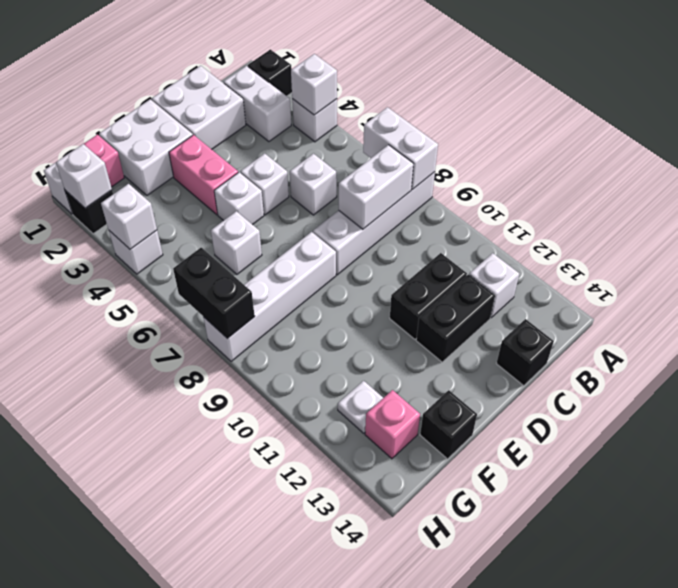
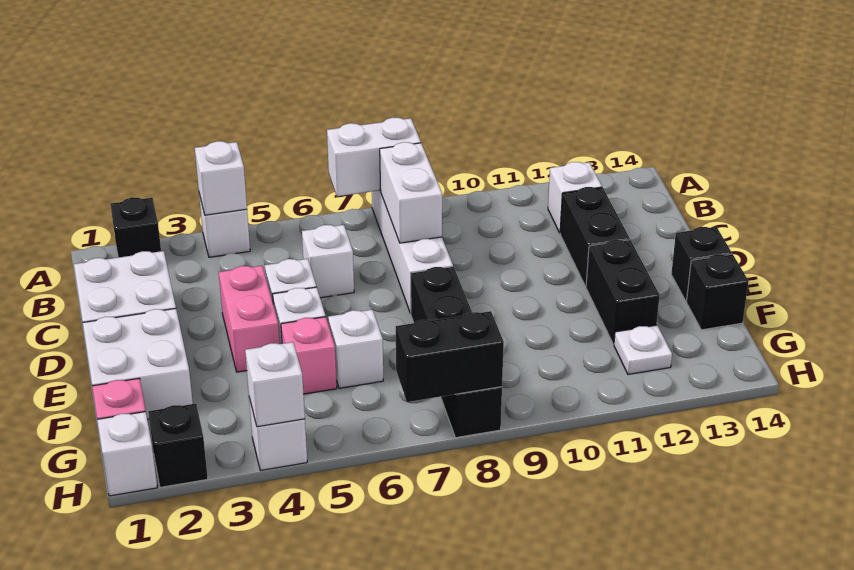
white brick B2:B3 level 1 -> none
black brick C11:D11 level 1 -> black brick E12:F12 level 1
black brick C14 level 1 -> black brick E14 level 1
pink brick E3:E4 level 1 -> pink brick D4:E4 level 1
white brick E8:H8 level 1 -> black brick E8:H8 level 1
pink brick G13 level 1 -> pink brick F5 level 1
white brick H2 level 2 -> none

